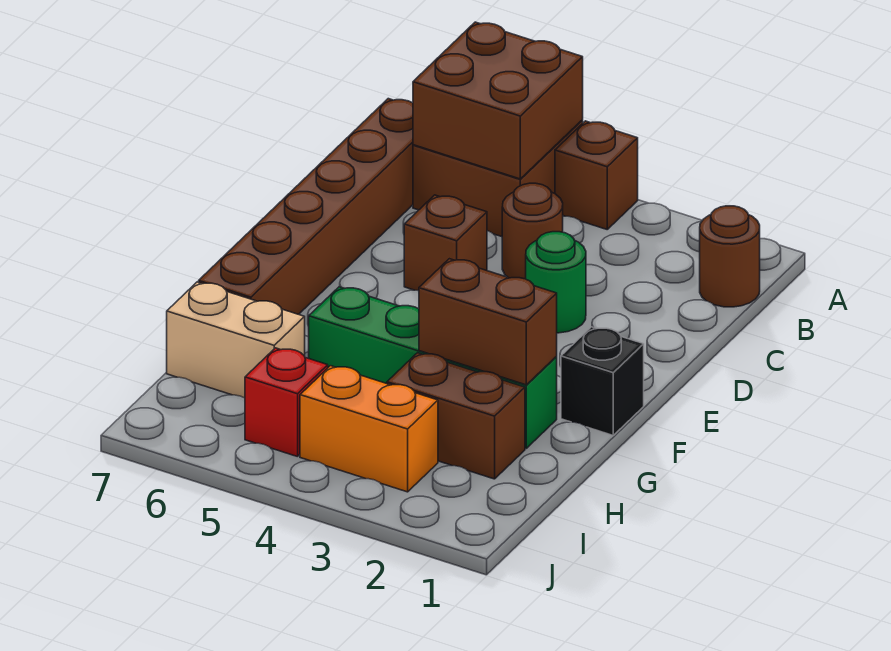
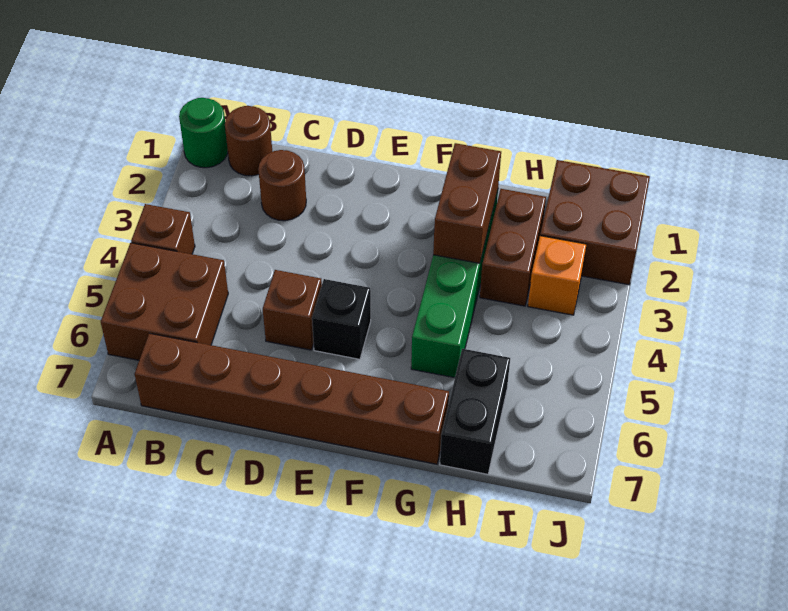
brown brick A5:B6 level 2 -> brown brick I1:J2 level 1
brown round brick C4 level 1 -> brown round brick C2 level 1
green round brick D3 level 1 -> green round brick A1 level 1
black brick F1 level 1 -> black brick E5 level 1
tan brick H6:H7 level 1 -> black brick H6:H7 level 1
orange brick I3:I4 level 1 -> orange brick I3 level 1
red brick I5 level 1 -> none

